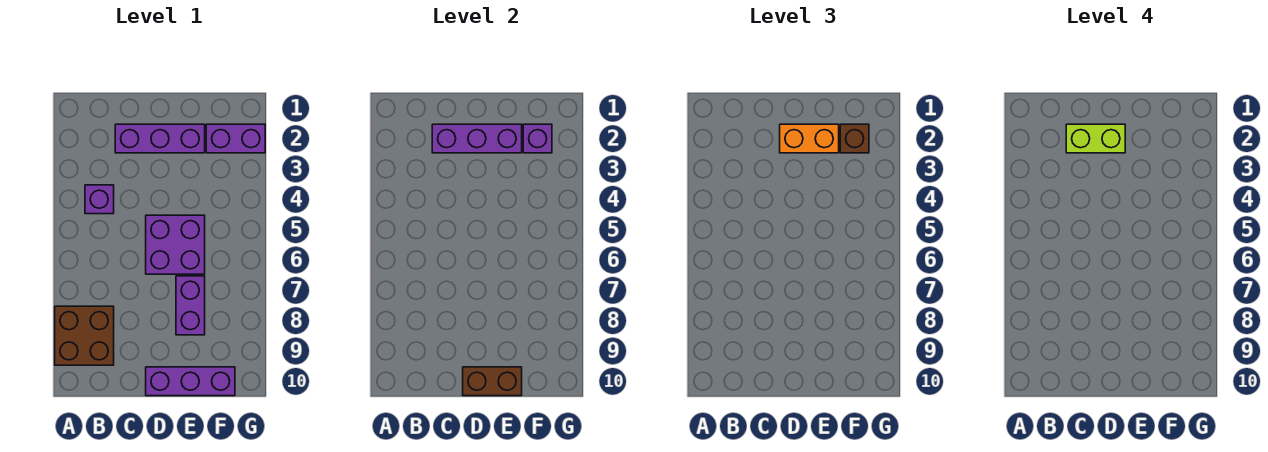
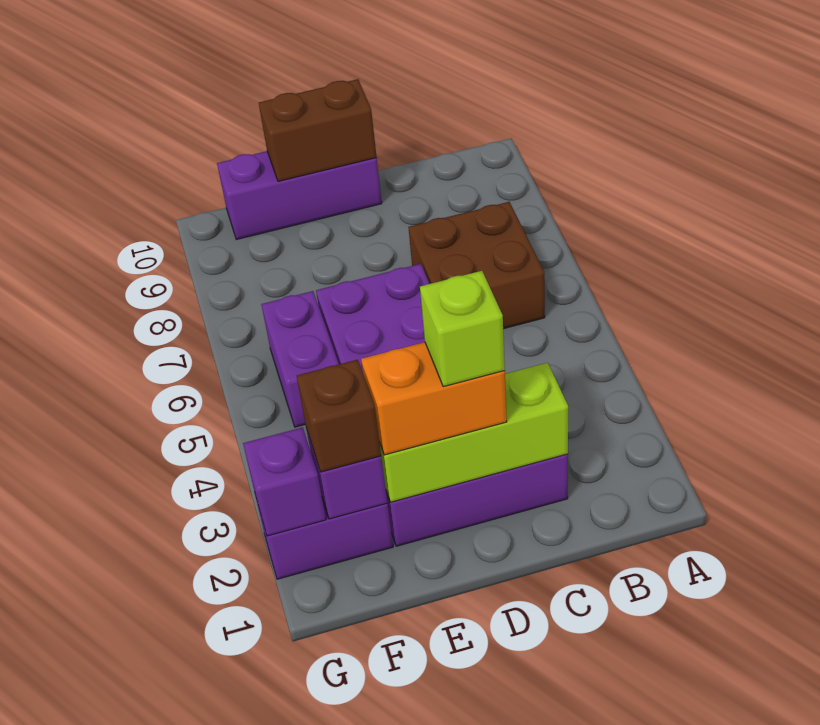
brown brick A8:B9 level 1 -> brown brick B6:C7 level 1
purple brick B4 level 1 -> purple brick G2 level 2
purple brick C2:E2 level 2 -> lime brick C2:E2 level 2
lime brick C2:D2 level 4 -> lime brick D2 level 4
purple brick E7:E8 level 1 -> purple brick F5:F6 level 1

